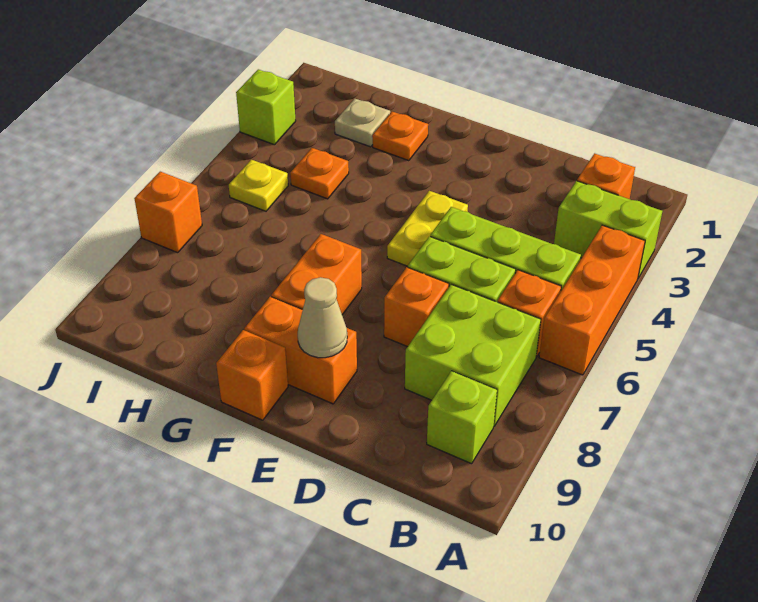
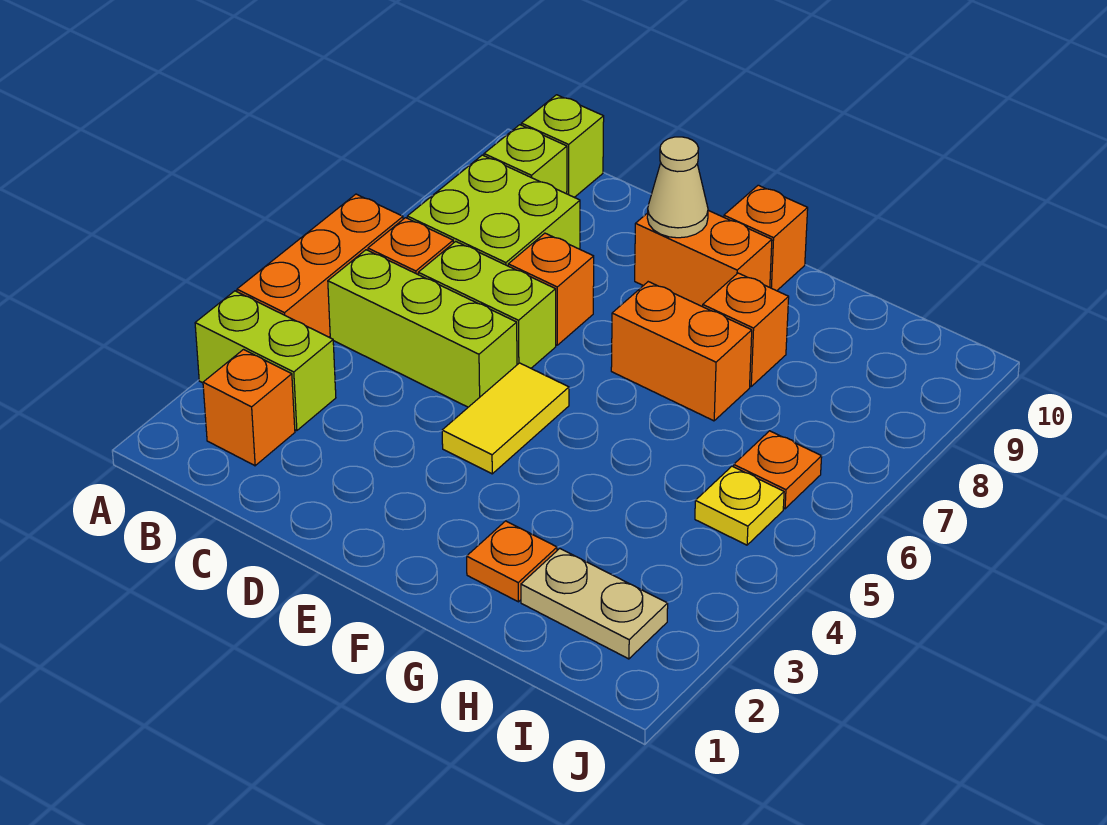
yellow plate E4:E5 level 1 -> yellow tile E4:E5 level 1
orange brick F7:F8 level 1 -> orange brick F7:G7 level 1
tan plate H2 level 1 -> tan plate H2:I2 level 1
orange plate H4 level 1 -> orange plate I6 level 1
lime brick J3 level 1 -> lime brick B10 level 1
orange brick J7 level 1 -> orange brick G8 level 1

